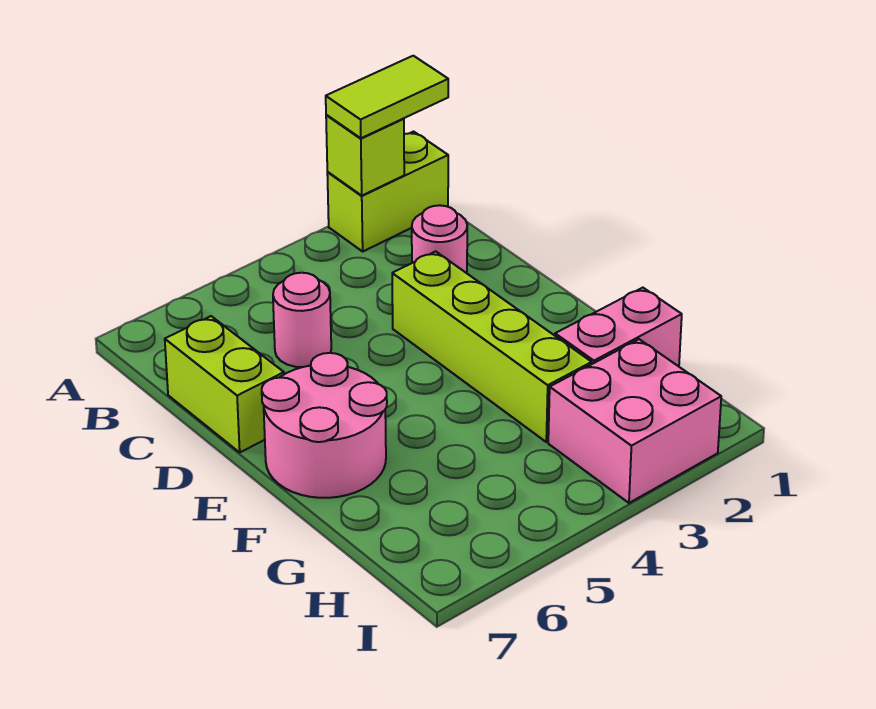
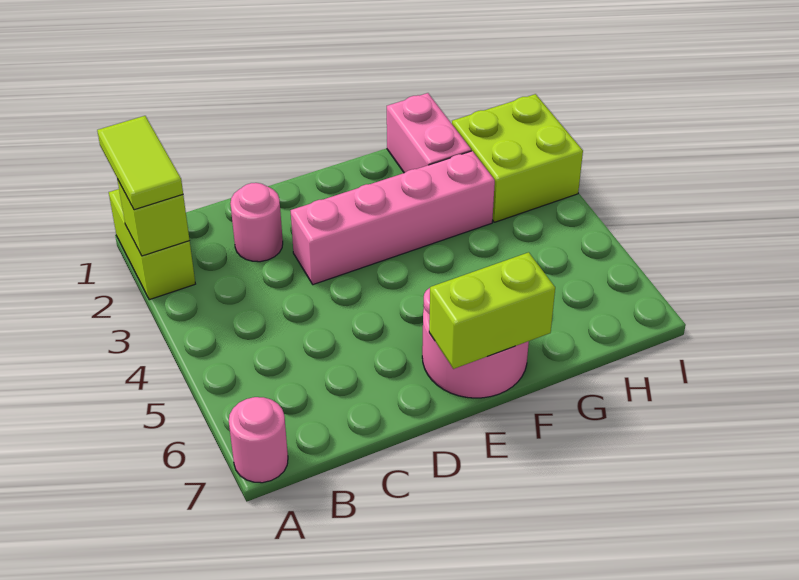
pink round brick C5 level 1 -> pink round brick A7 level 1
lime brick C7:D7 level 1 -> lime brick E7:F7 level 2
lime brick D3:G3 level 1 -> pink brick D3:G3 level 1
pink brick H2:I3 level 1 -> lime brick H2:I3 level 1

